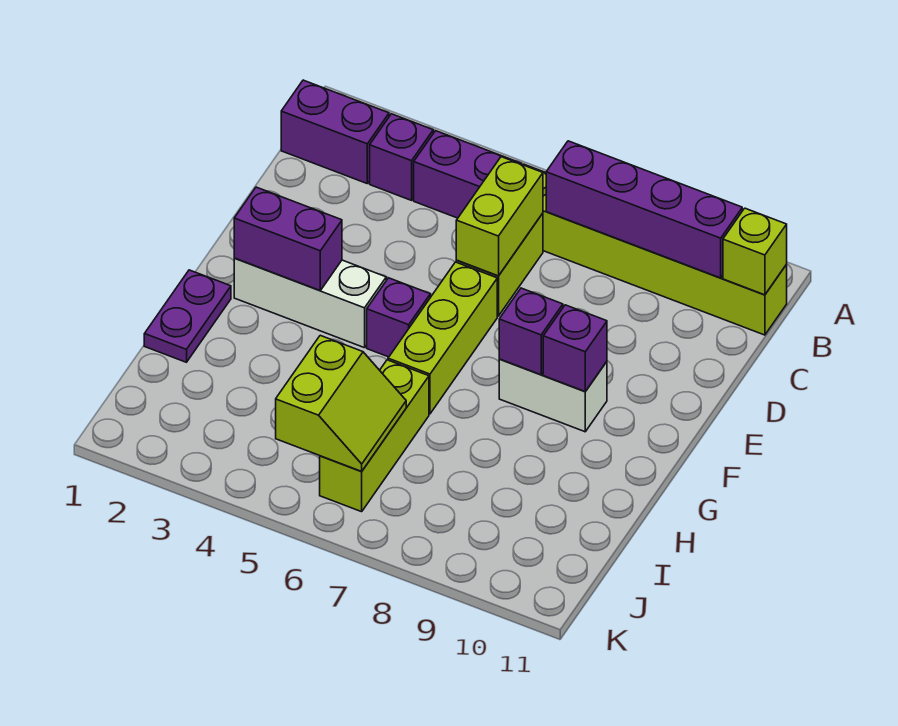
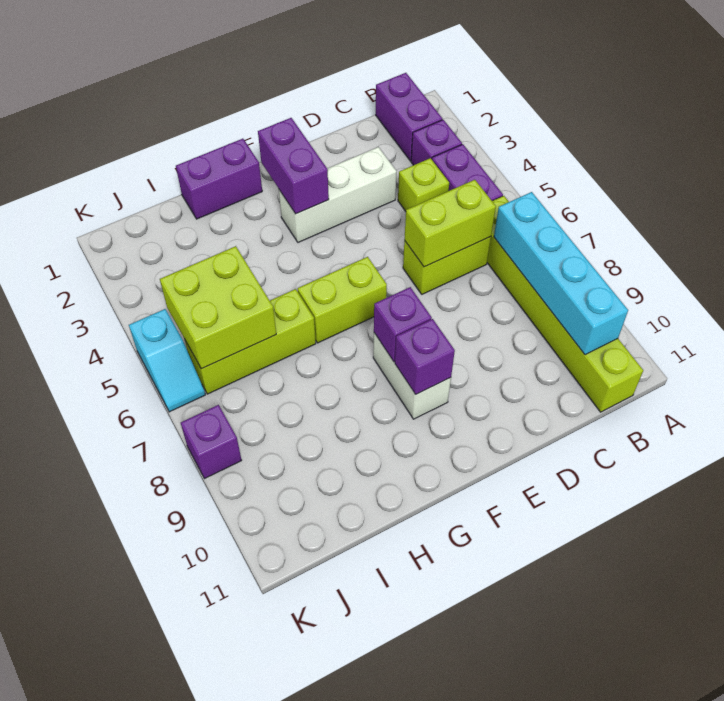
purple brick B7:B10 level 2 -> cyan brick B7:B10 level 2
lime brick B11 level 2 -> lime brick C4 level 1
lime brick E6:G6 level 1 -> lime brick F6:G6 level 1
white brick F2:F4 level 1 -> white brick D3:F3 level 1
purple brick F5 level 1 -> purple brick K8 level 1
purple plate G1:H1 level 1 -> purple brick G1:H1 level 1
lime slope I5:J6 level 2 top 5 -> lime brick I5:J6 level 2
none -> cyan slope K5:K6 level 1 top 5

